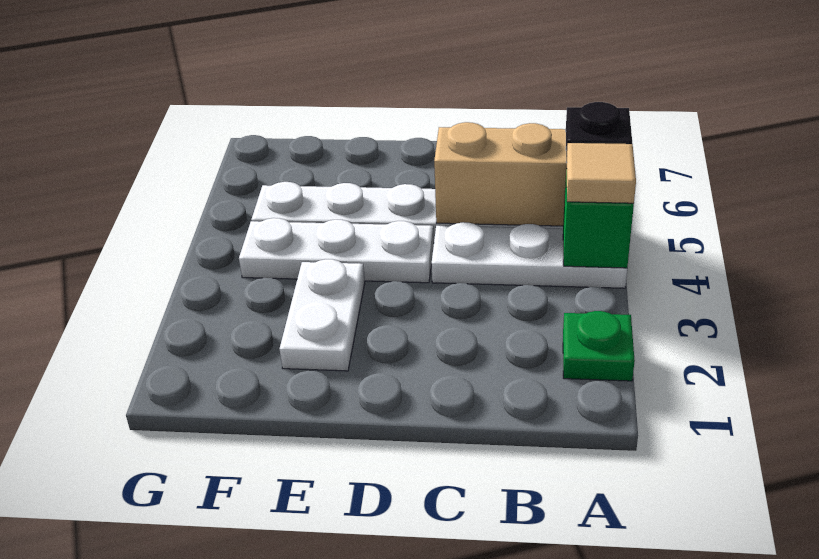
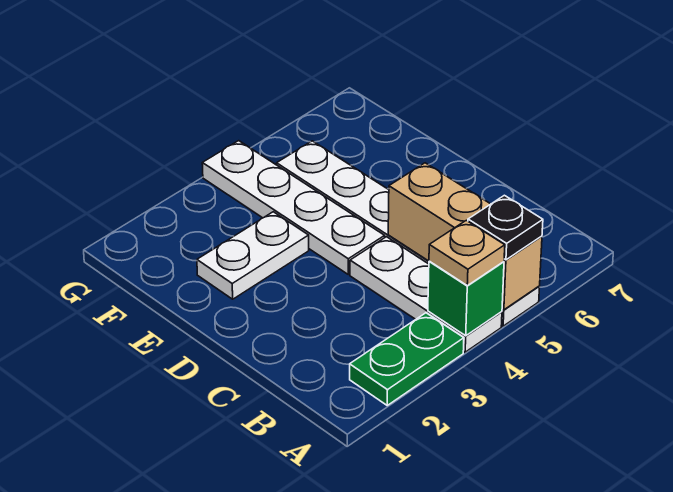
green plate A2 level 1 -> green plate A2:A3 level 1
tan tile A4 level 3 -> tan plate A4 level 3
white plate D4:F4 level 1 -> white plate D4:G4 level 1

